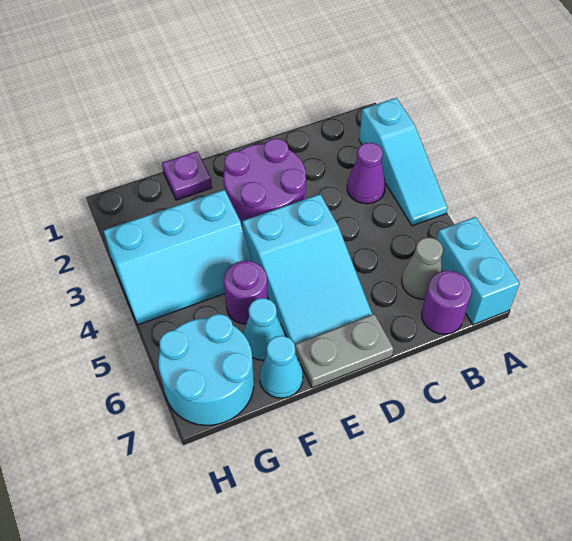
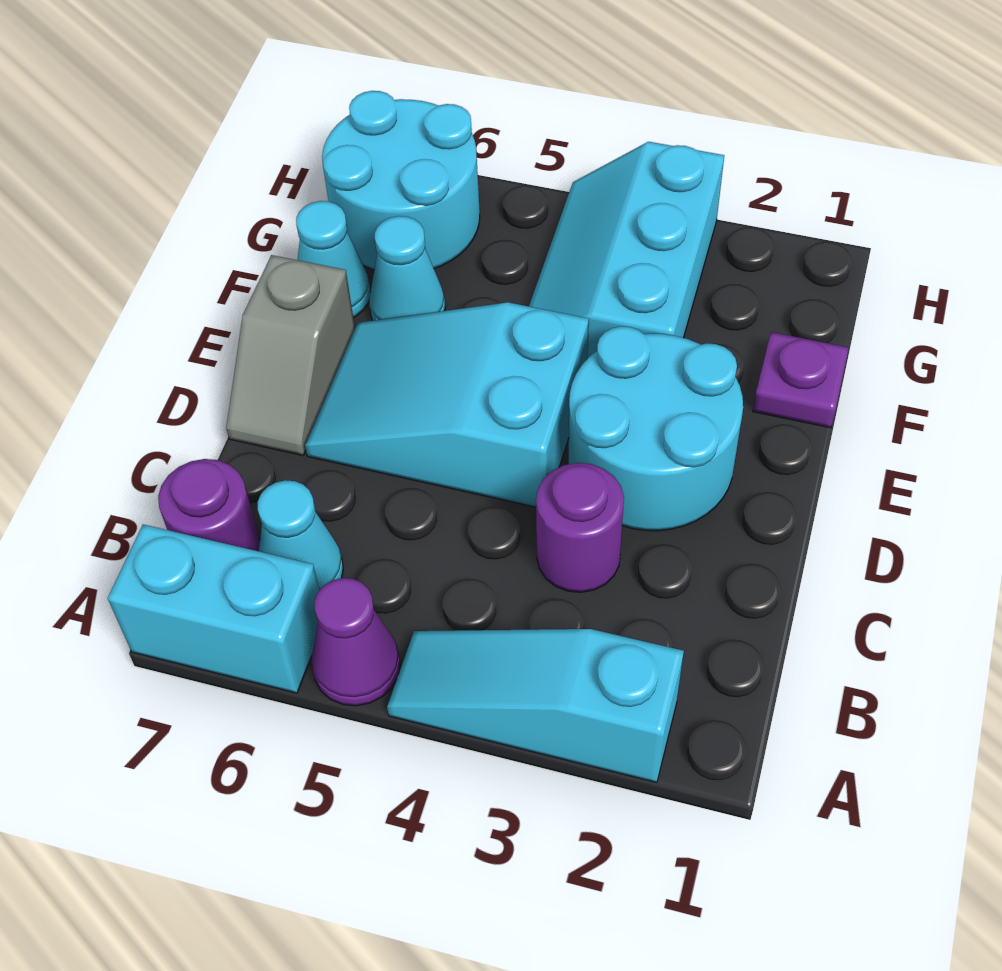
purple cone B3 level 1 -> purple cone A5 level 1
grey cone B6 level 1 -> cyan cone B6 level 1
purple round brick D2:E3 level 1 -> cyan round brick D2:E3 level 1
grey plate D7:E7 level 1 -> grey slope D7:E7 level 1 top E
purple round brick F5 level 1 -> purple round brick C3 level 1

